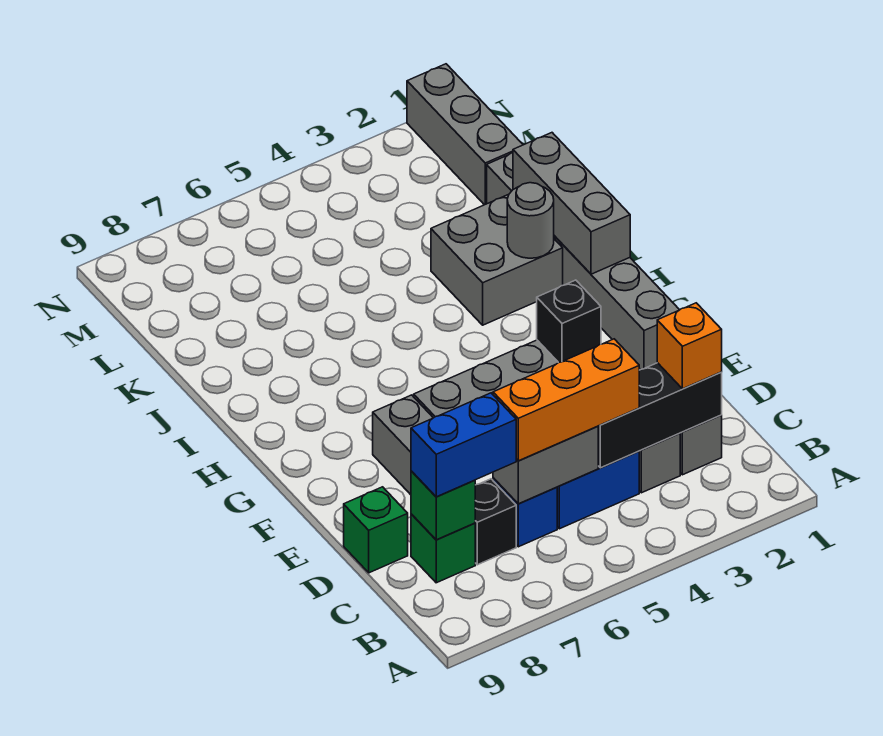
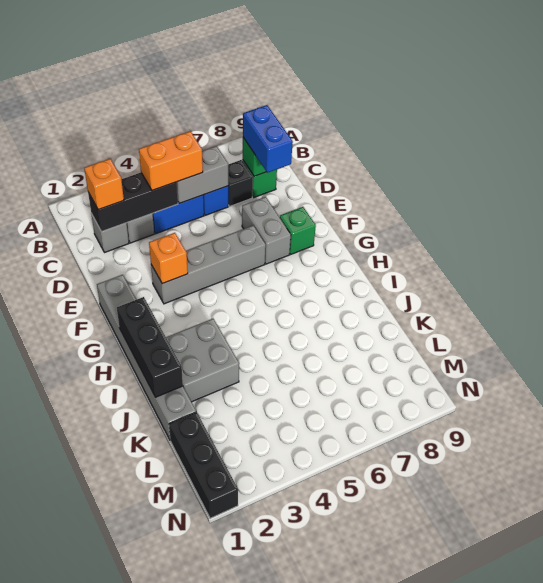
orange brick C4:C6 level 3 -> orange brick C4:C5 level 3
blue brick C7:C8 level 3 -> blue brick C8:D8 level 3
green brick D9 level 1 -> green brick F8 level 1
black brick F3 level 2 -> orange brick F3 level 2
grey brick H1:J1 level 2 -> black brick H1:J1 level 2
grey round brick I2 level 2 -> none
grey brick L1:N1 level 1 -> black brick L1:N1 level 1

